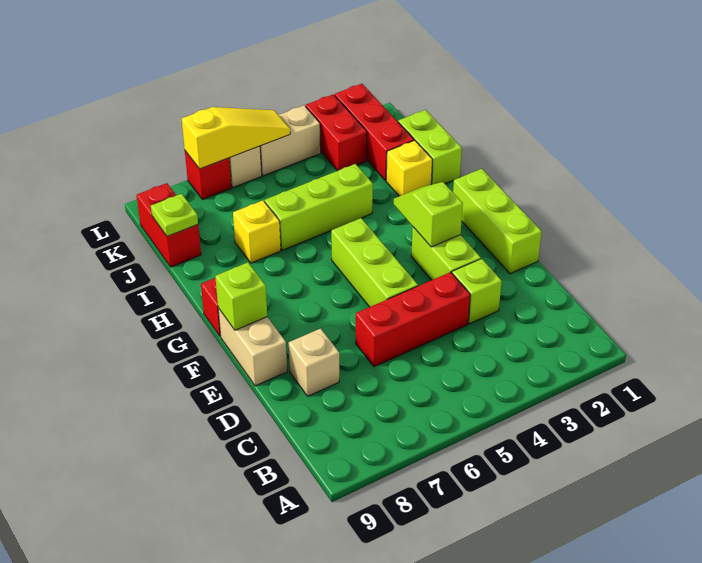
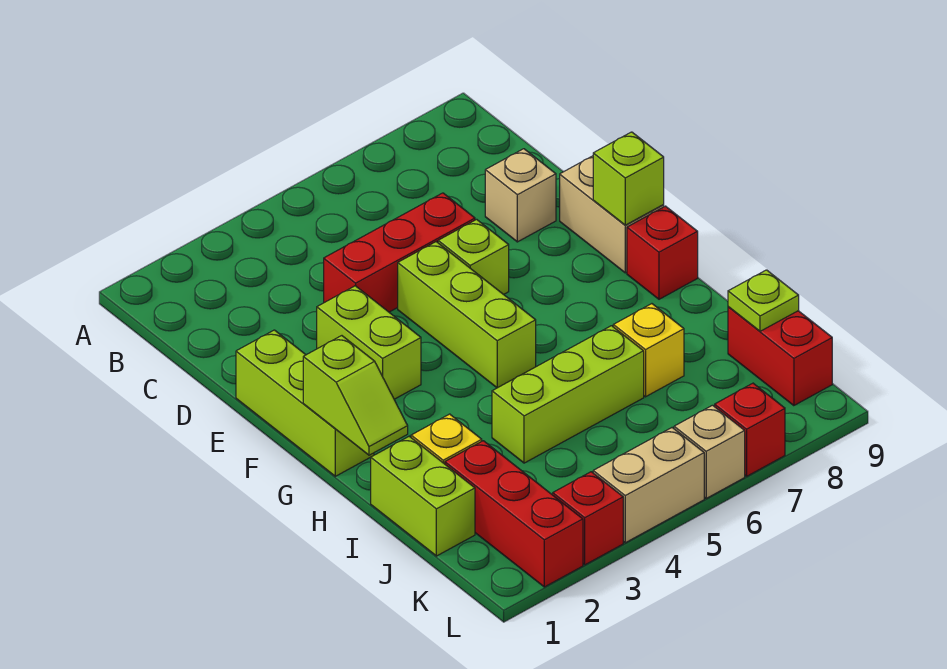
lime brick D3 level 1 -> lime brick E6 level 1
lime slope F3:G3 level 2 top F -> lime slope G1:H1 level 2 top G
red brick K3:L3 level 1 -> red brick L3 level 1
yellow slope L5:L7 level 2 top 7 -> none

